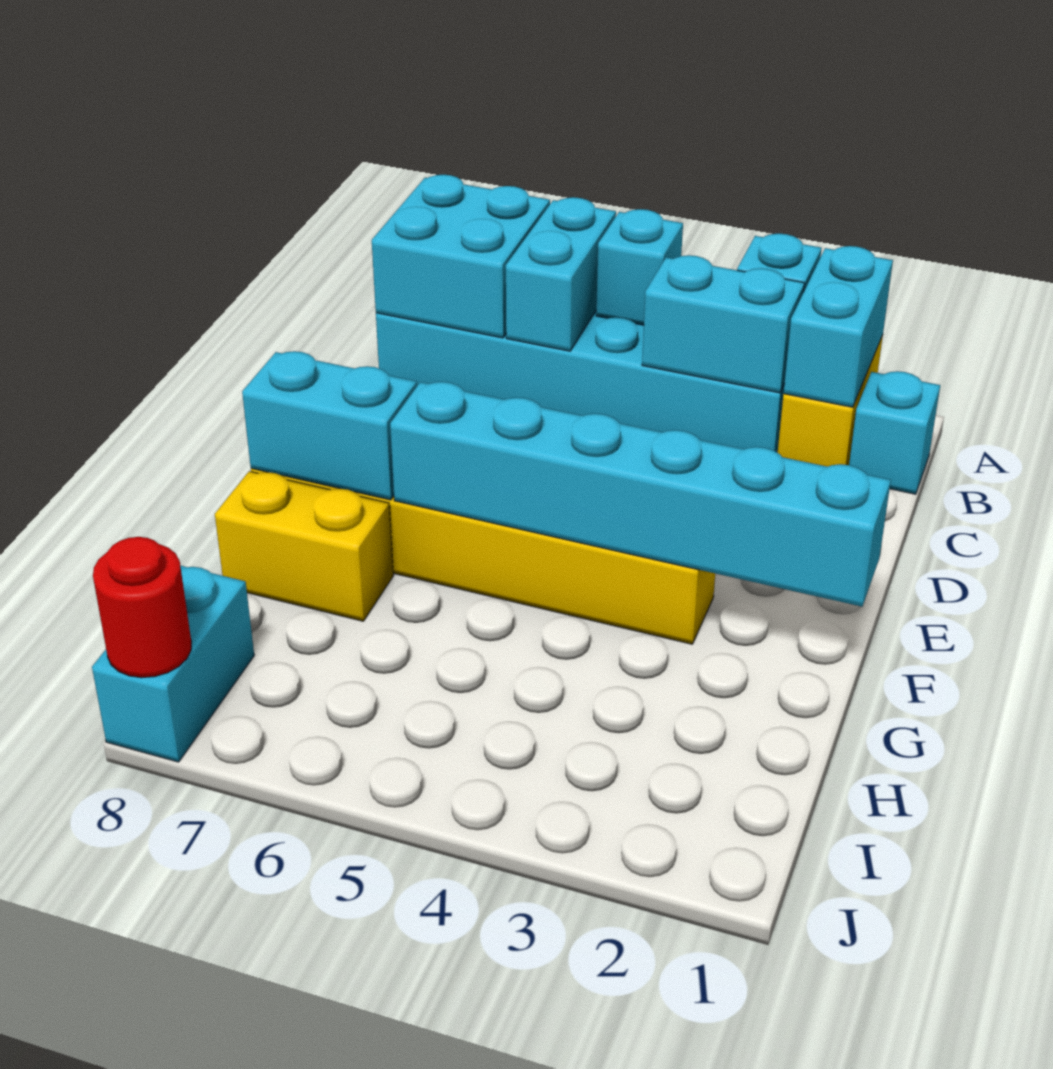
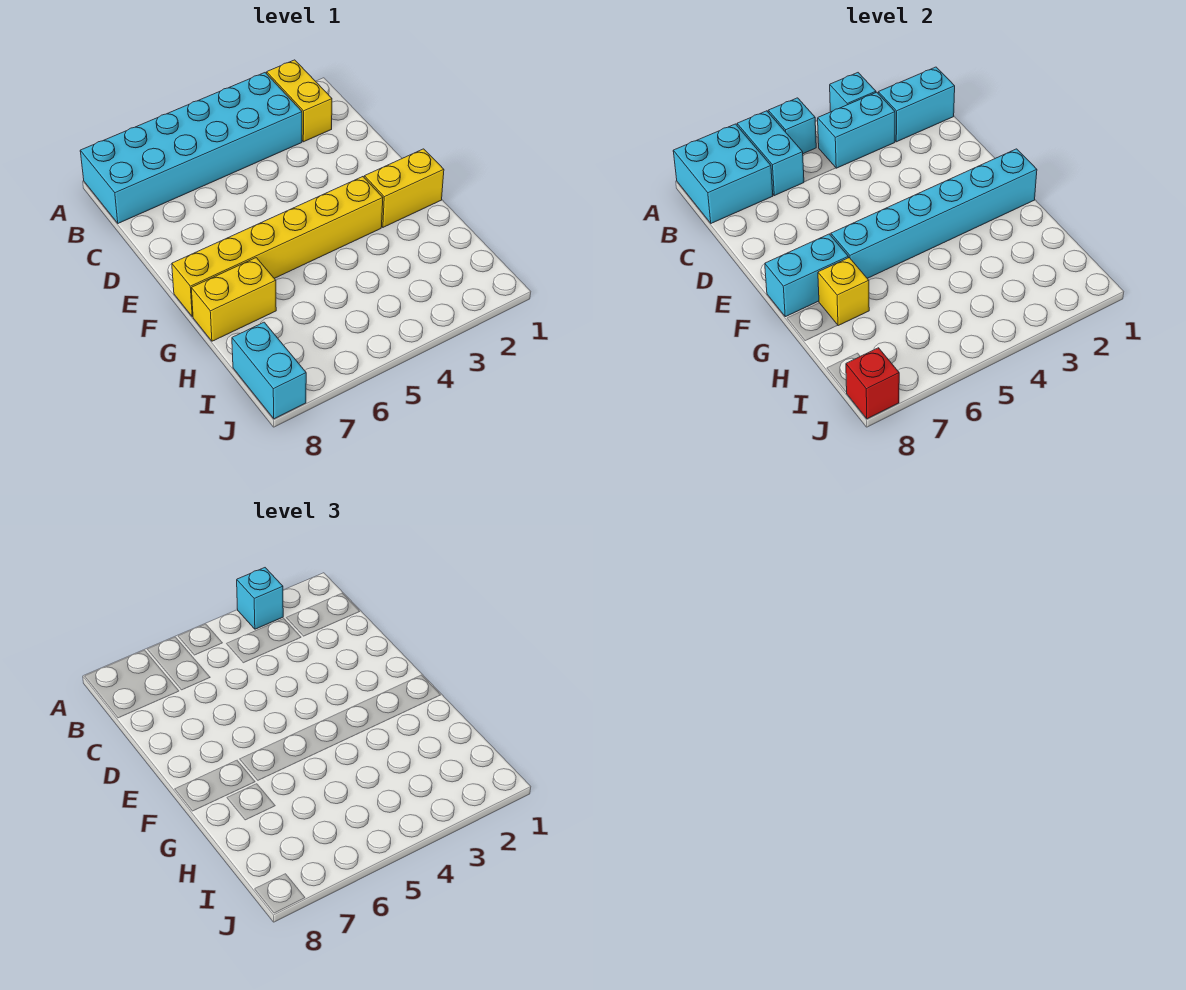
cyan brick A2:B2 level 2 -> cyan brick B1:B2 level 2
cyan brick B1 level 1 -> cyan brick A3 level 3
none -> yellow brick F1:F2 level 1
none -> yellow brick G7 level 2
red round brick J8 level 2 -> red brick J8 level 2

